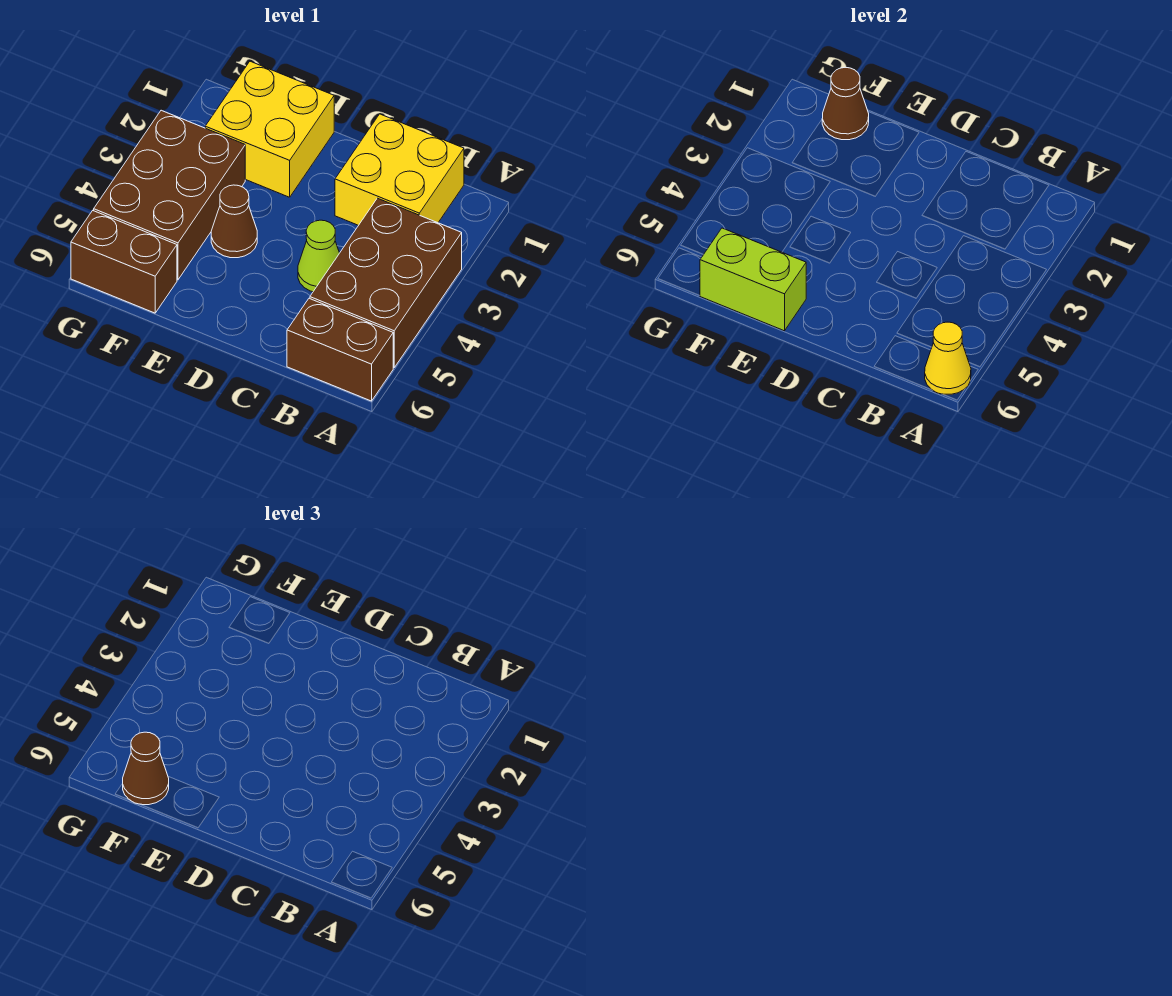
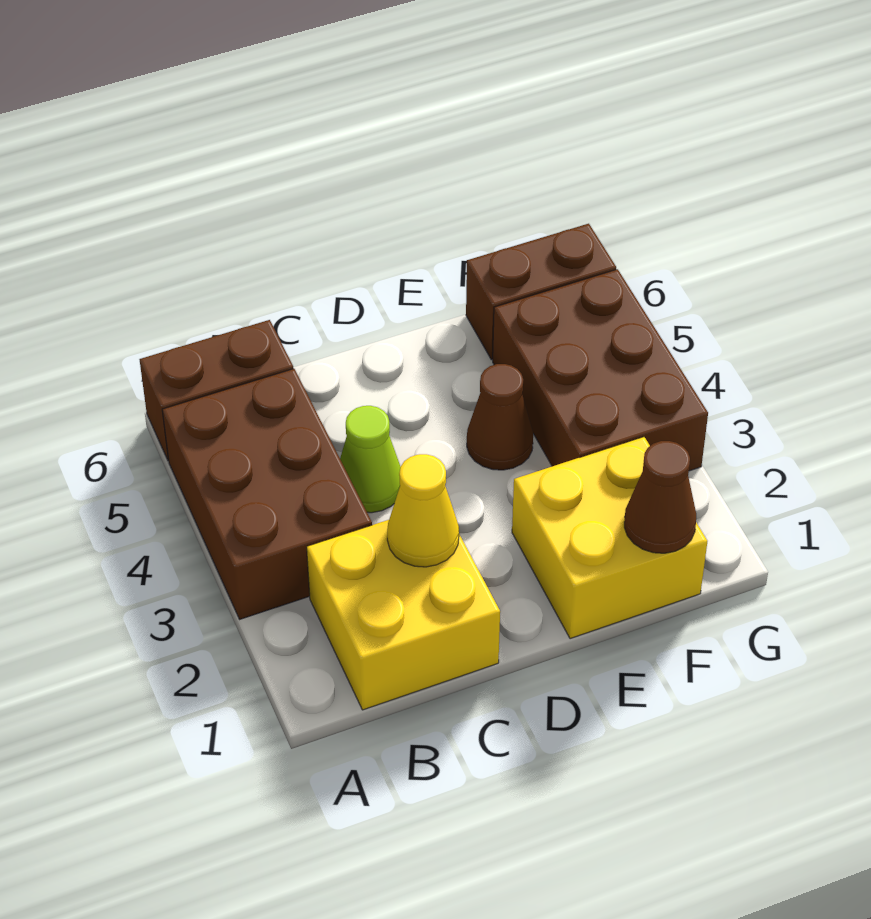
yellow cone A6 level 2 -> yellow cone C2 level 2
lime brick E6:F6 level 2 -> none
brown cone F6 level 3 -> none

